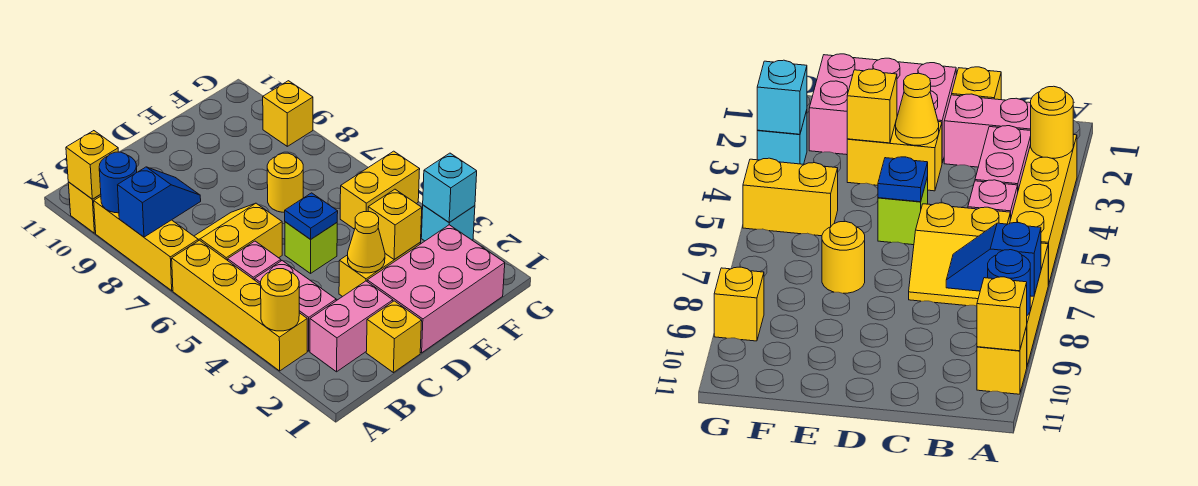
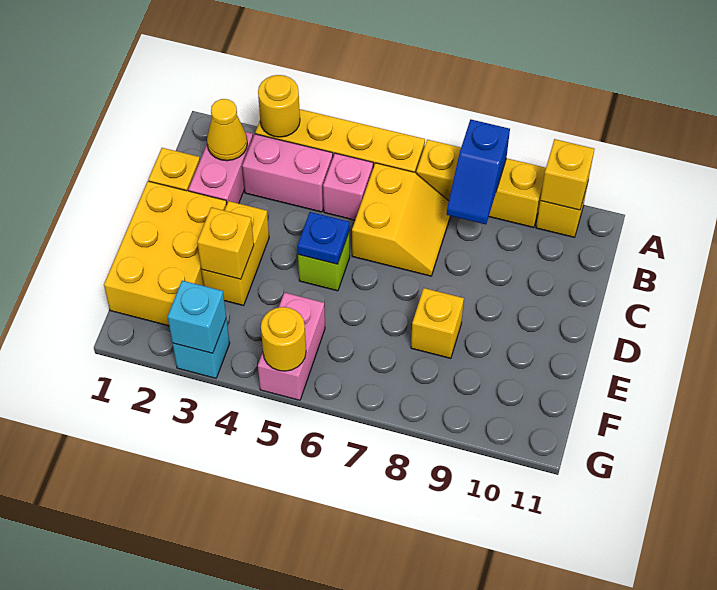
blue round brick A9 level 2 -> none
pink brick D1:F2 level 1 -> yellow brick D1:F2 level 1
yellow cone D3 level 2 -> yellow cone B2 level 2
yellow round brick E7 level 1 -> yellow round brick G5 level 2
yellow brick F5:G5 level 1 -> pink brick F5:G5 level 1
yellow brick G9 level 1 -> yellow brick E8 level 1

